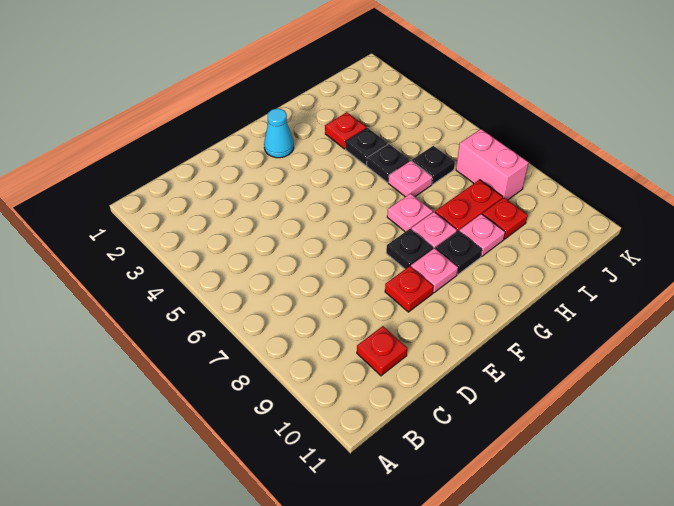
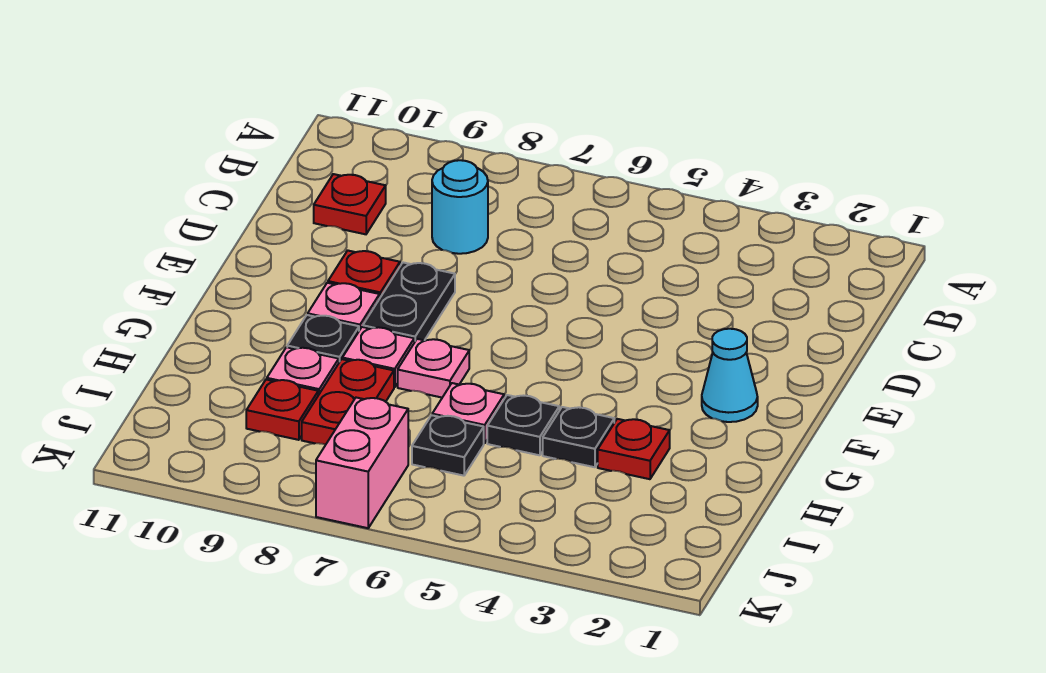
none -> cyan round brick C8 level 1
black plate F8 level 1 -> black plate E8:F8 level 1
pink brick J7:J8 level 1 -> pink brick J7:K7 level 1

